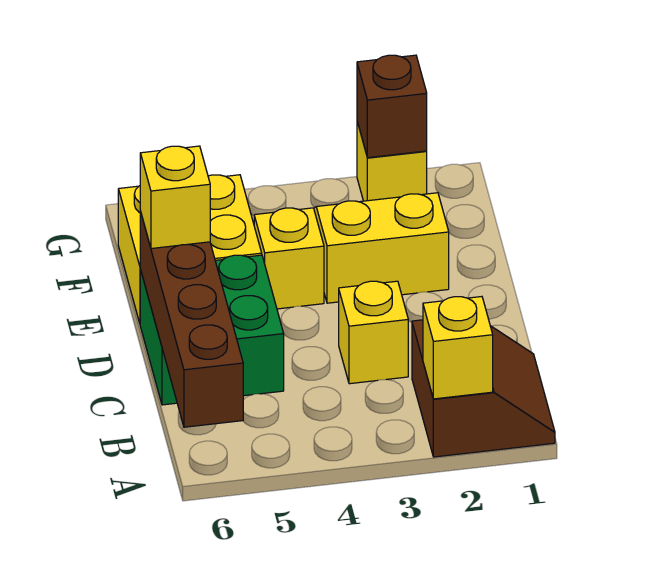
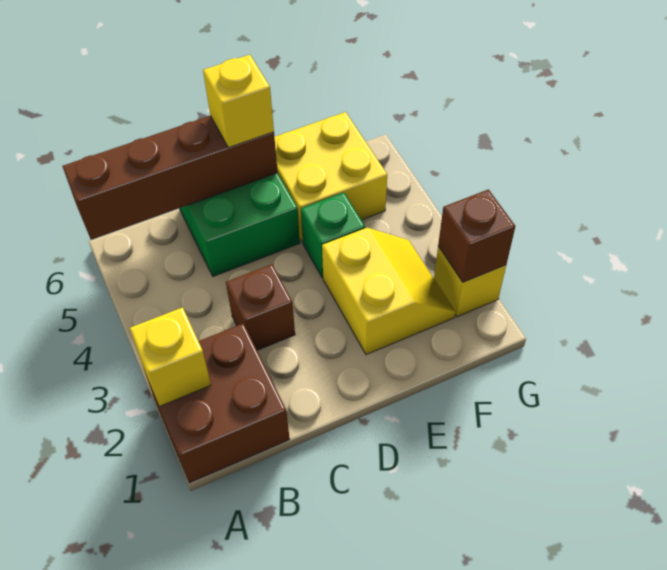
brown slope A1:B2 level 1 top 2 -> brown brick A1:B2 level 1
yellow brick C3 level 1 -> brown brick C3 level 1
yellow brick E4 level 1 -> green brick E4 level 1

